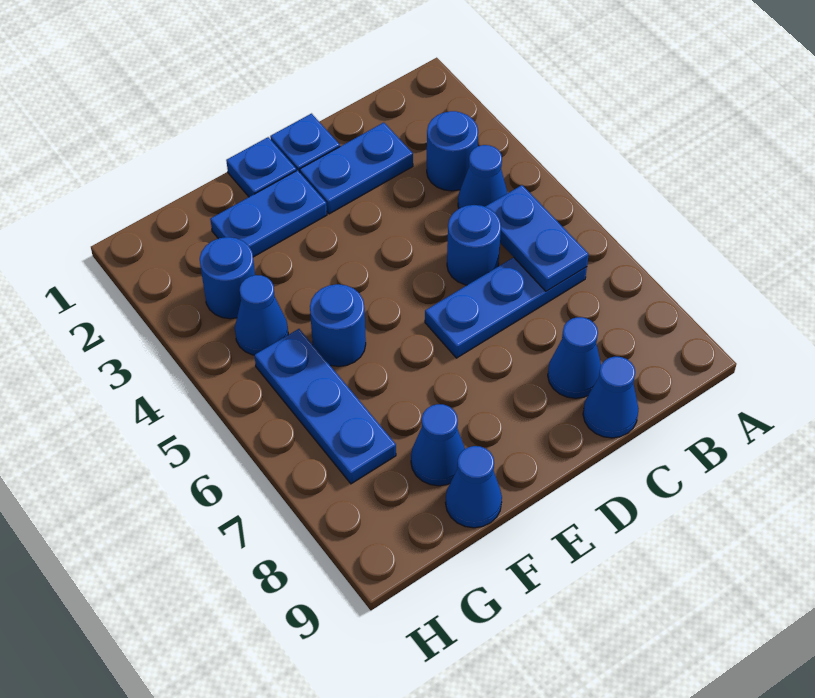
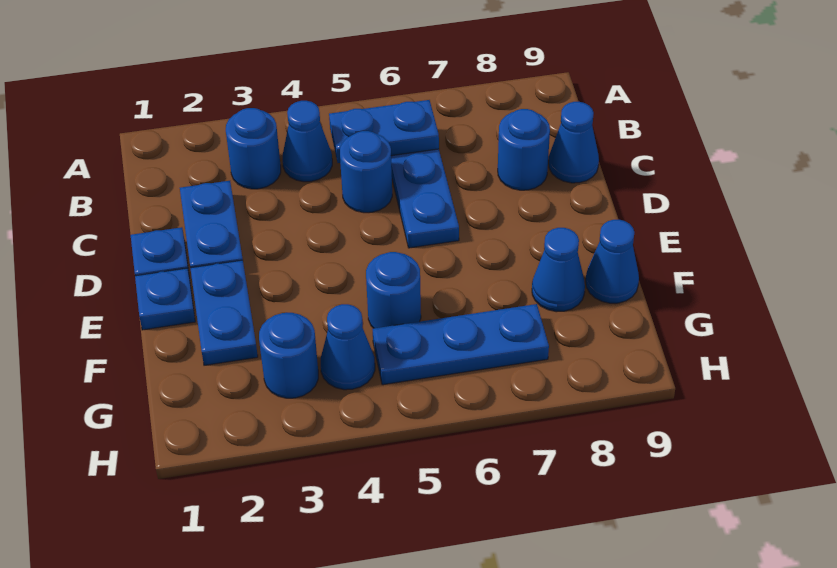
blue cone C8 level 1 -> blue round brick C8 level 1

